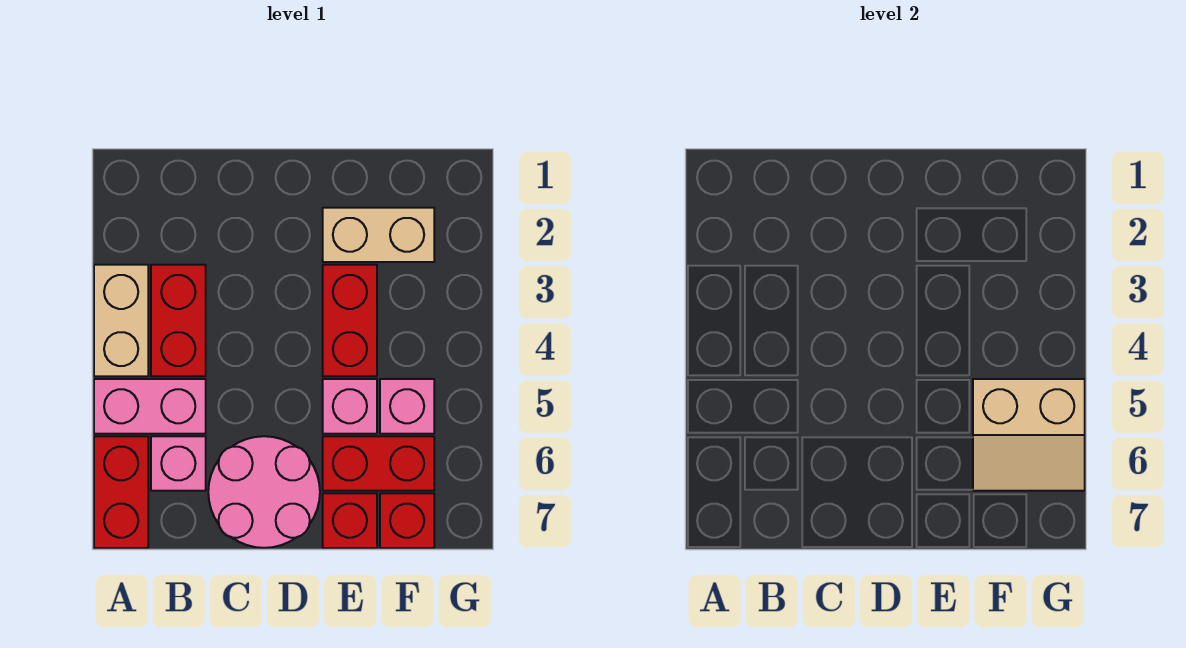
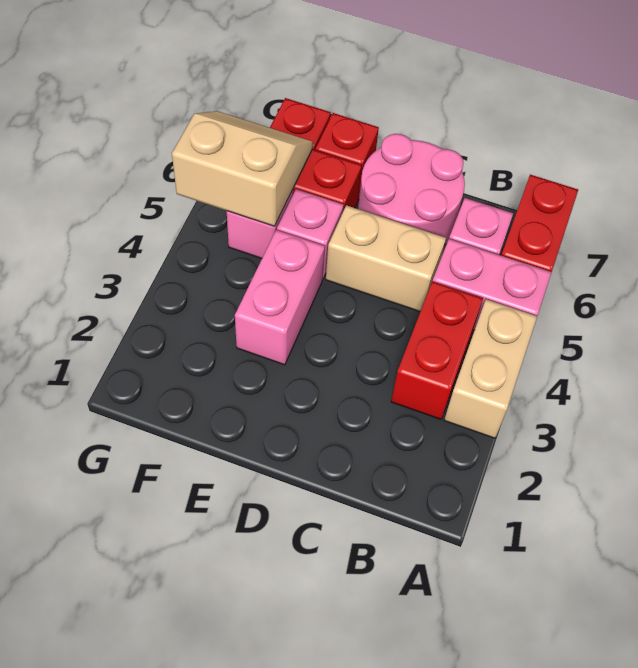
tan brick E2:F2 level 1 -> tan brick C5:D5 level 1
red brick E3:E4 level 1 -> pink brick E3:E4 level 1

